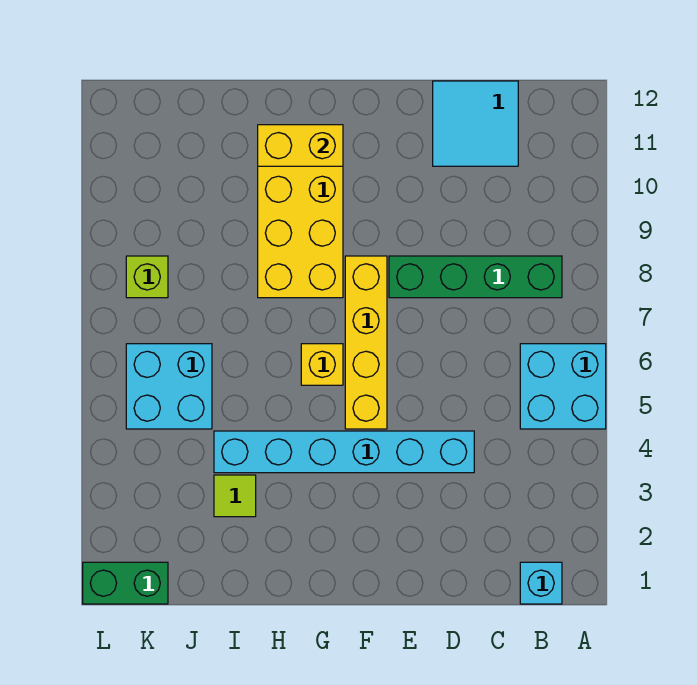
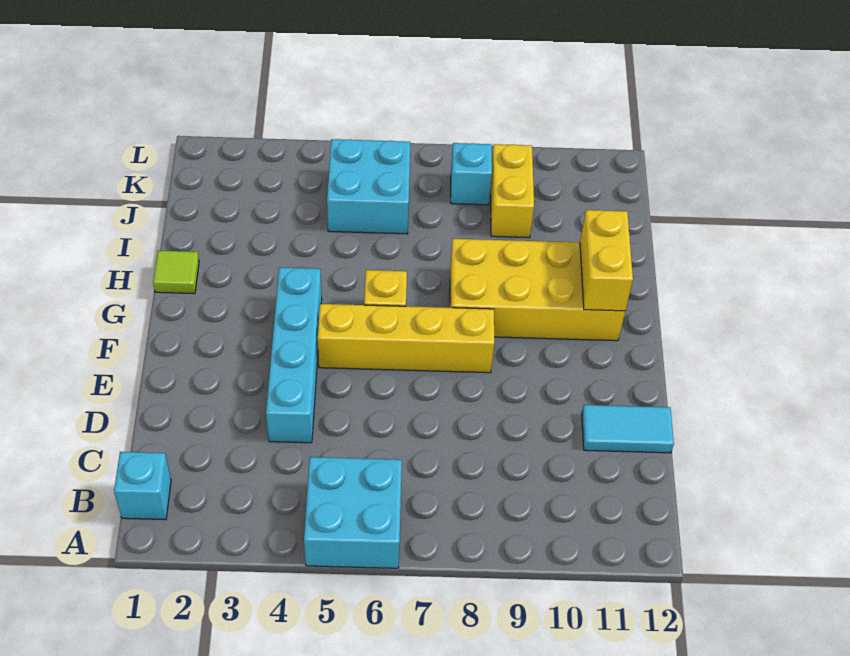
green brick B8:E8 level 1 -> none
cyan tile C11:D12 level 1 -> cyan tile D11:D12 level 1
cyan brick D4:I4 level 1 -> cyan brick D4:G4 level 1
lime tile I3 level 1 -> lime tile H1 level 1
none -> yellow brick J9:K9 level 1
green brick K1:L1 level 1 -> none
lime brick K8 level 1 -> cyan brick K8 level 1

